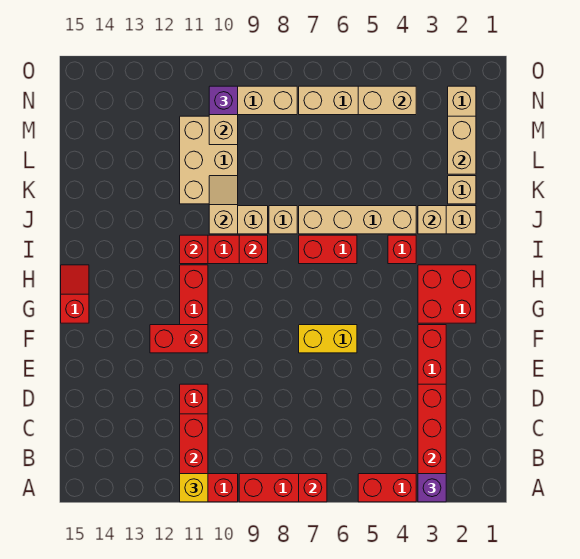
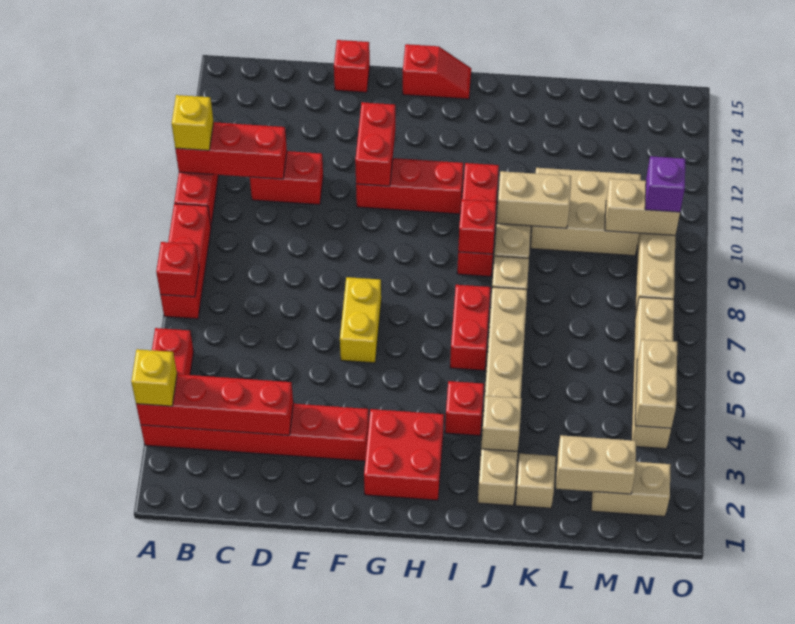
purple brick A3 level 3 -> yellow brick A3 level 3
red brick I11 level 2 -> red brick E15 level 1
tan slope J10:K10 level 2 top J -> tan brick J10:K10 level 2

